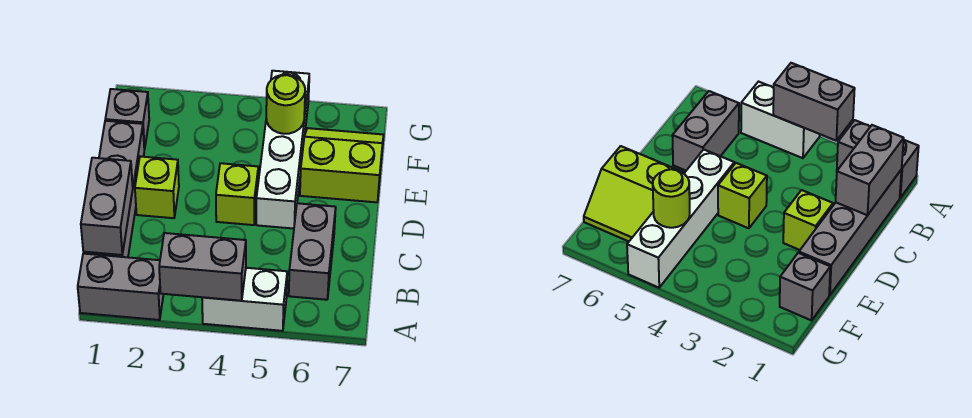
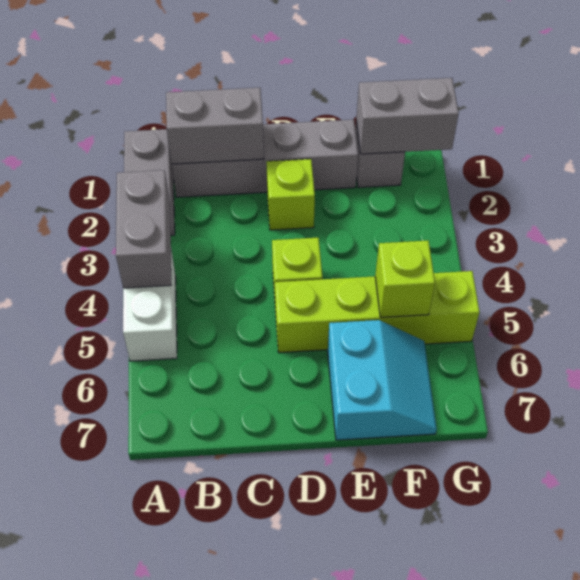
grey brick B6:C6 level 1 -> grey brick F1:G1 level 2
white brick D5:G5 level 1 -> lime brick D5:G5 level 1
lime slope E6:F7 level 1 top E -> cyan slope E6:F7 level 1 top E
lime round brick F5 level 2 -> lime brick F5 level 2

